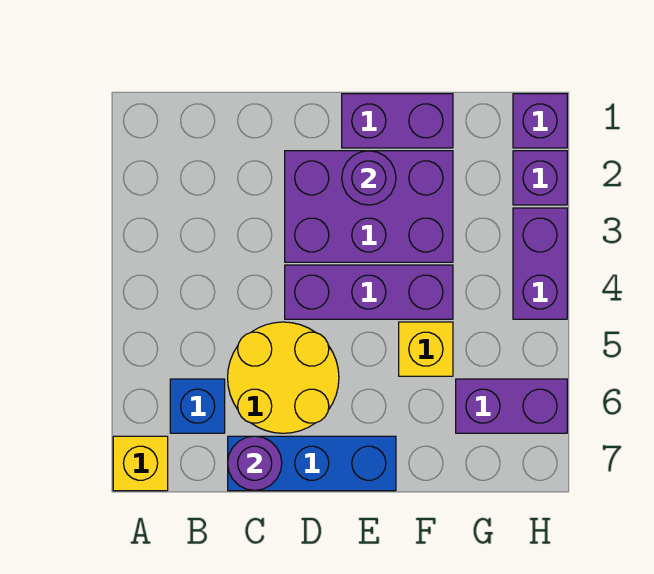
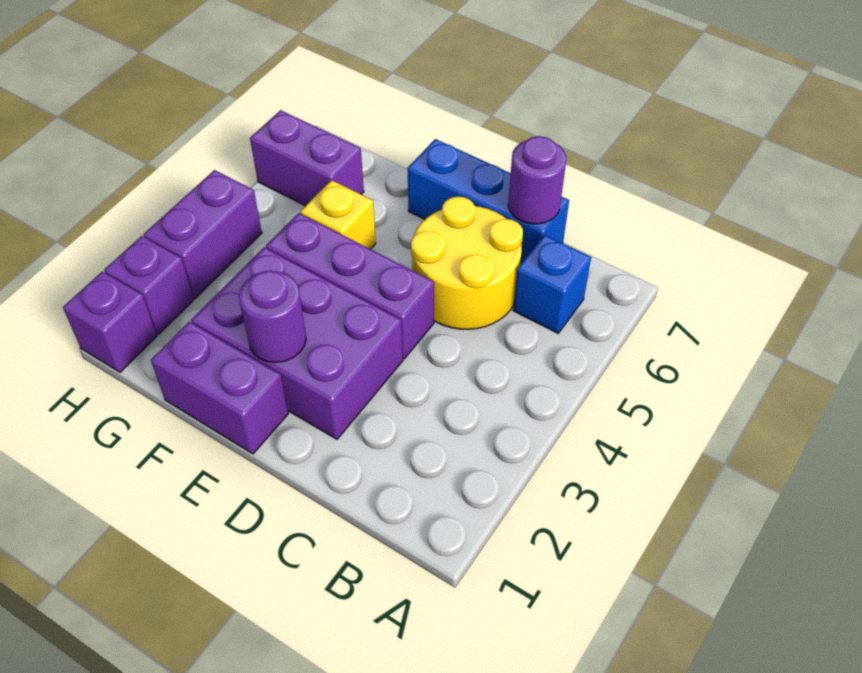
yellow brick A7 level 1 -> none

